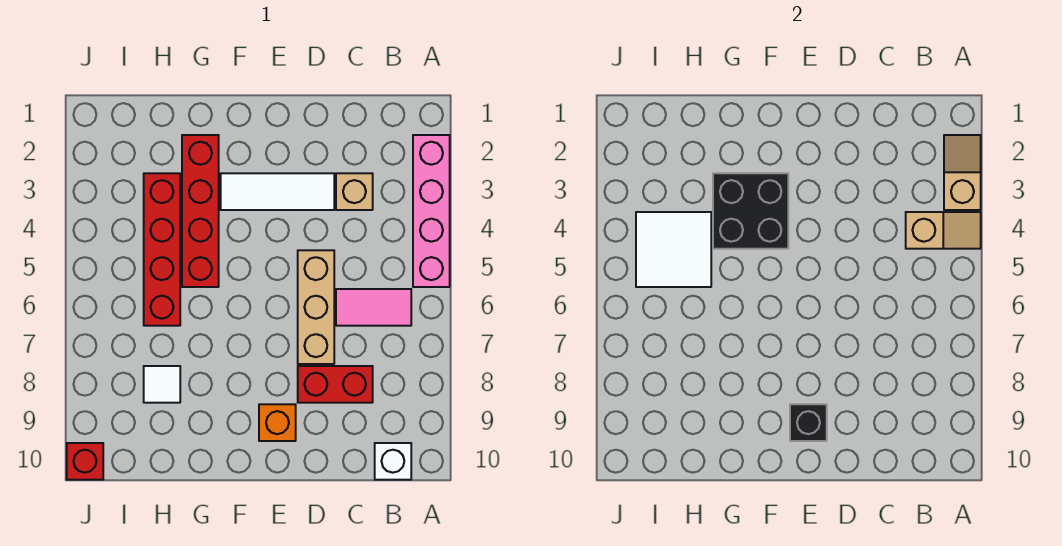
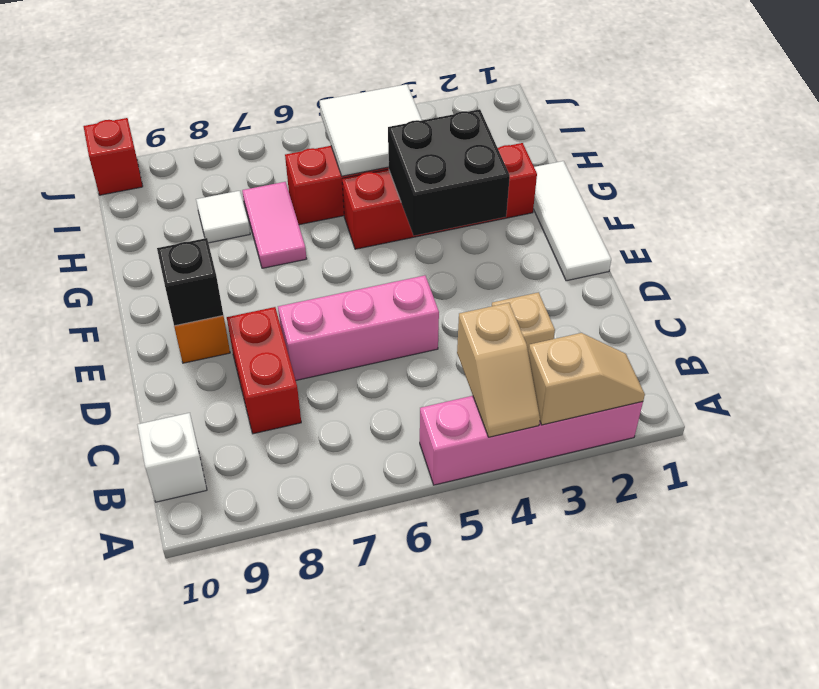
pink tile B6:C6 level 1 -> pink tile G7:H7 level 1
white tile D3:F3 level 1 -> white tile E1:G1 level 1
tan brick D5:D7 level 1 -> pink brick D5:D7 level 1

